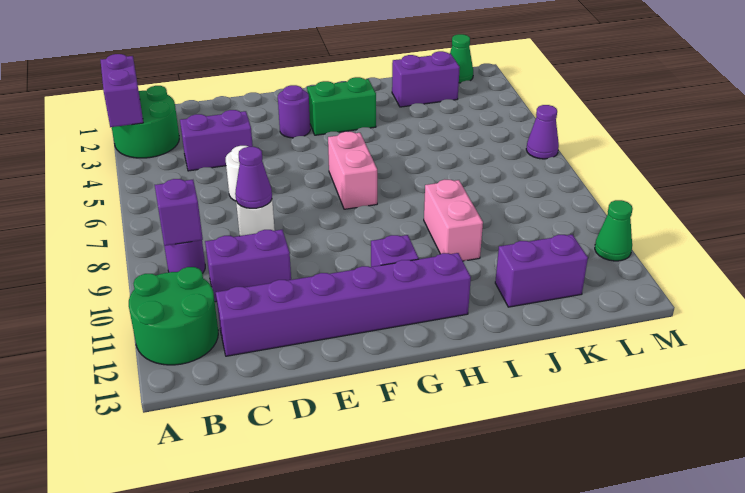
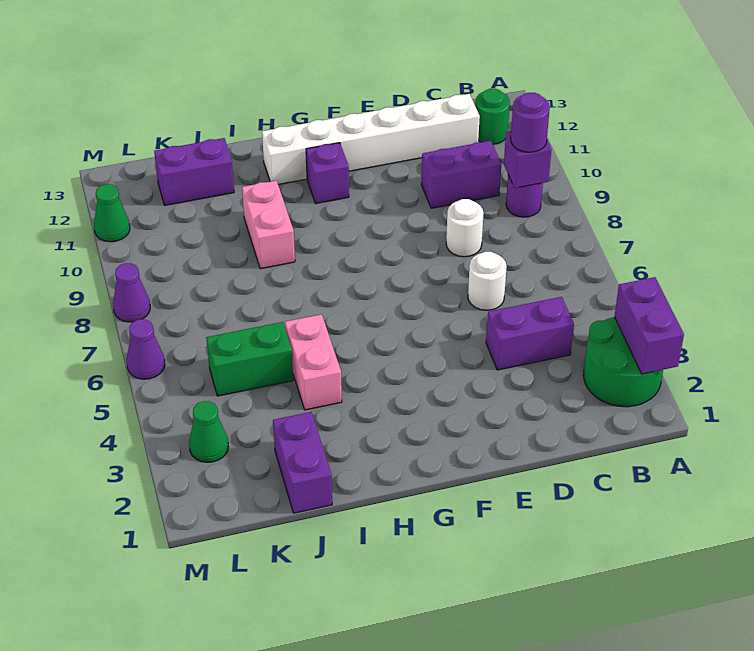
green round brick A11:B12 level 1 -> green round brick B12 level 1
purple brick C12:H12 level 1 -> white brick C12:H12 level 1
purple cone D8 level 2 -> purple cone M8 level 1
purple round brick F3 level 1 -> purple round brick B9 level 3
green brick G3:H3 level 1 -> green brick J5:K5 level 1
pink brick G6:G7 level 1 -> pink brick I4:I5 level 1
purple brick J2:K2 level 1 -> purple brick J1:J2 level 1
green cone L1 level 1 -> green cone L3 level 1

